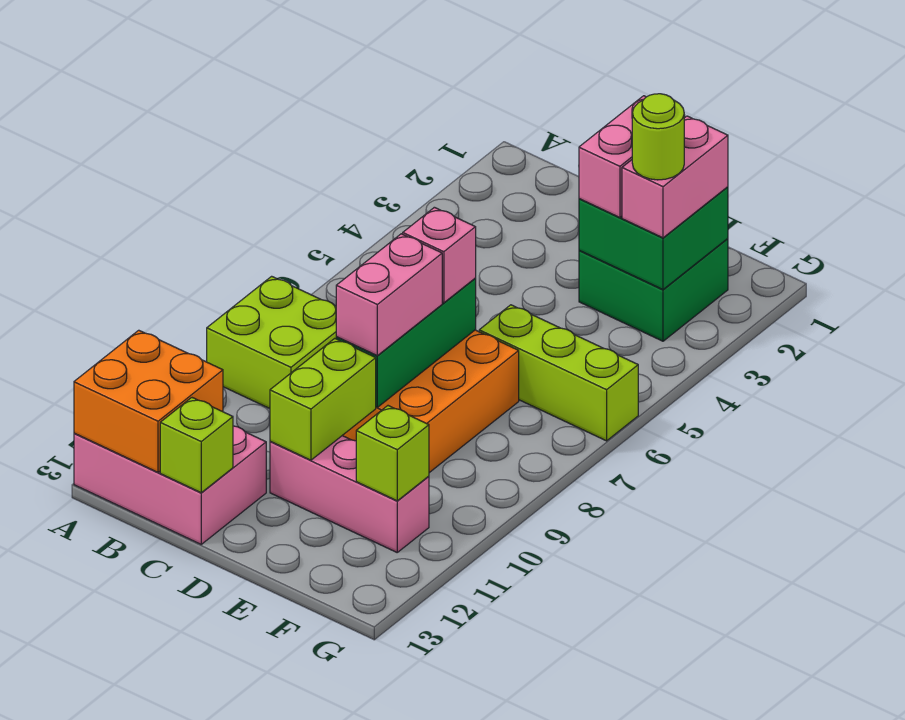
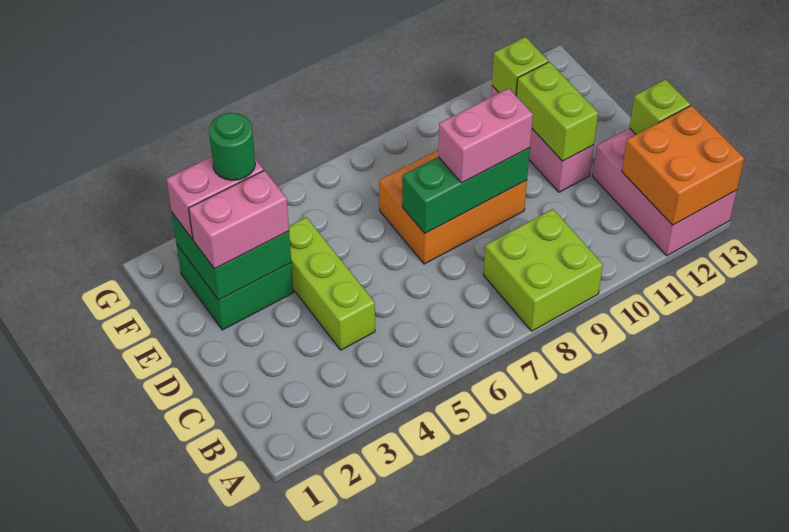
pink brick D7 level 3 -> none
lime brick D10:D11 level 2 -> lime brick D11:E11 level 2
lime brick E6:G6 level 1 -> lime brick C4:E4 level 1
lime round brick F3 level 4 -> green round brick F3 level 4

